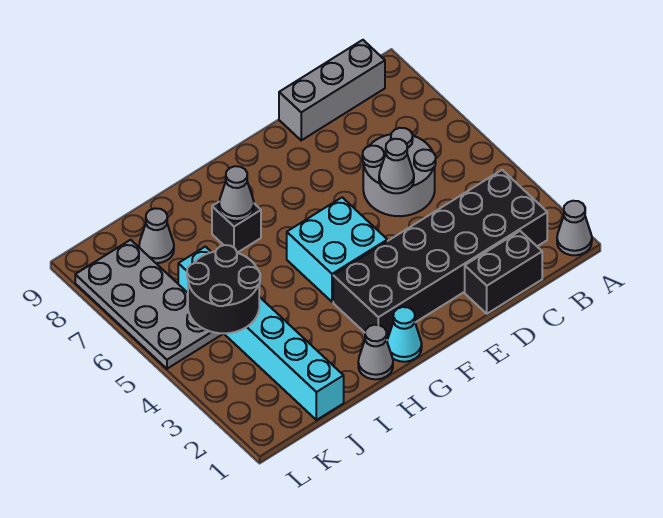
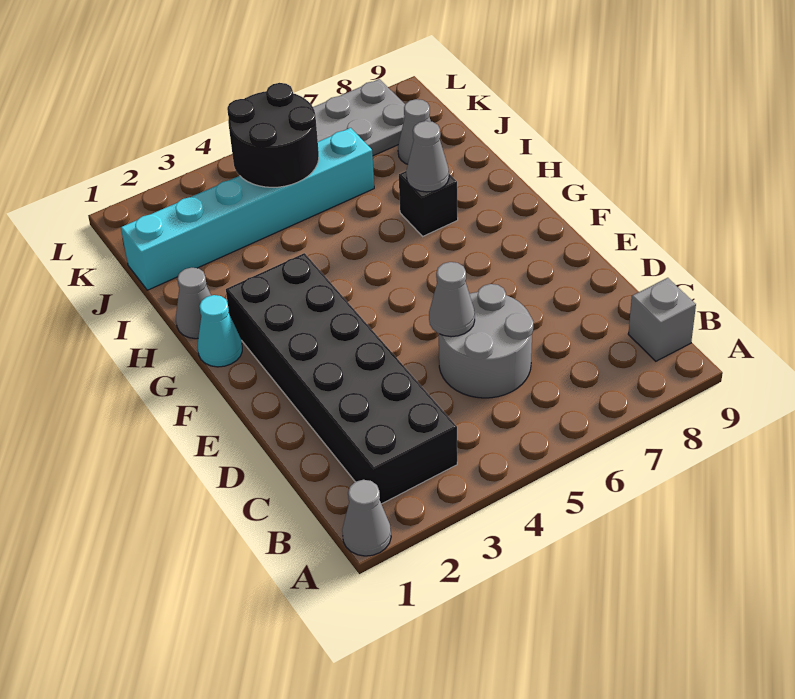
grey brick B9:D9 level 1 -> grey brick B9 level 1
black brick C1:D1 level 1 -> none
cyan brick F4:G5 level 1 -> none

